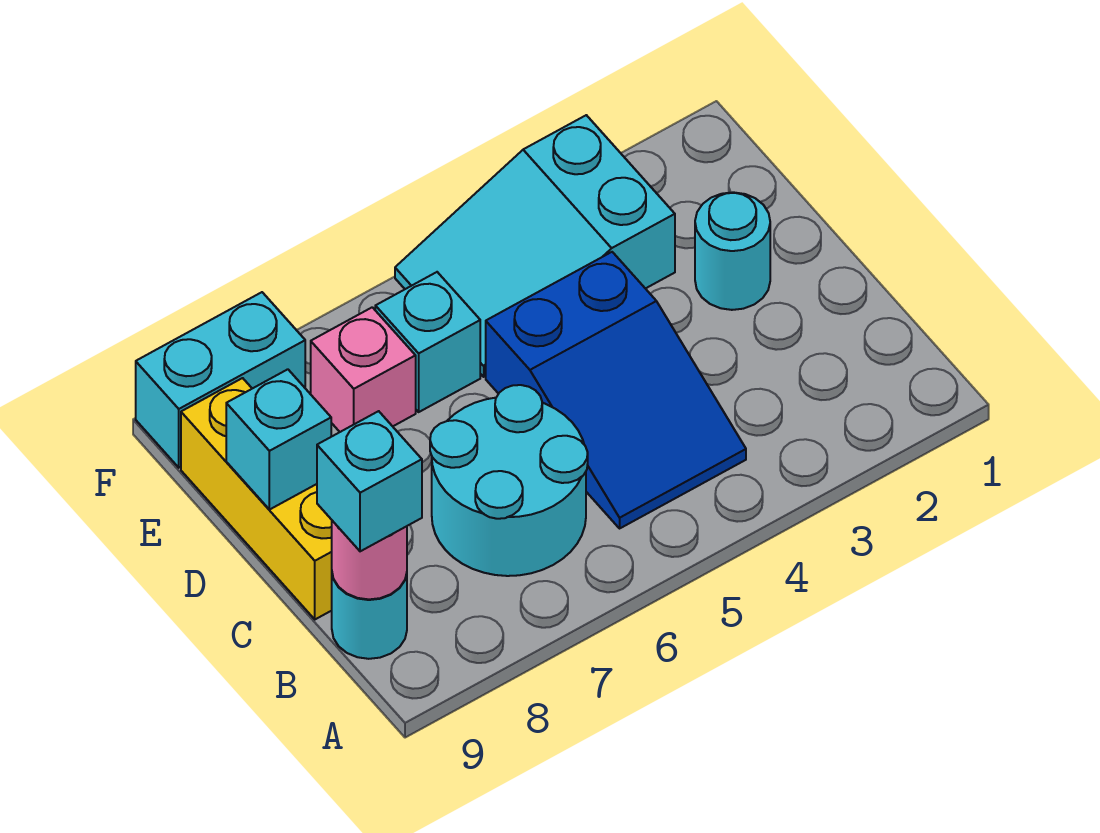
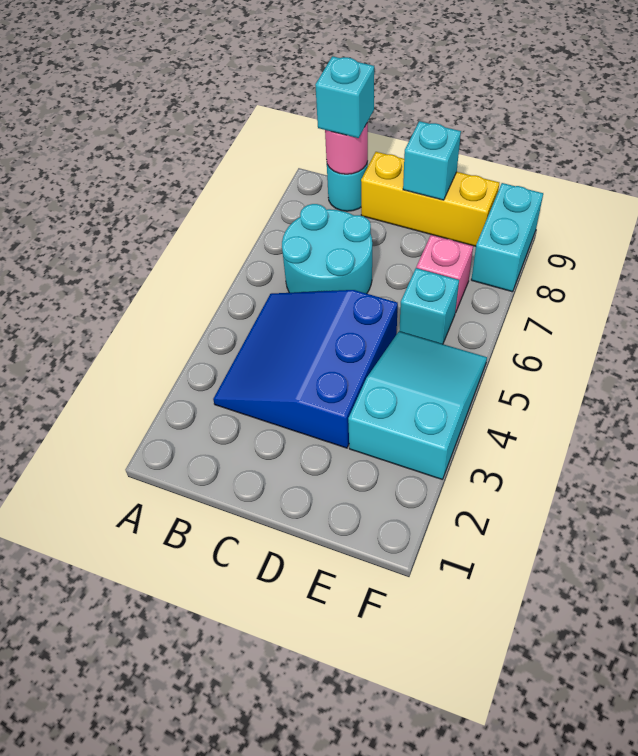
blue slope B4:D5 level 1 top D -> blue slope B3:D5 level 1 top D
cyan round brick D2 level 1 -> none

